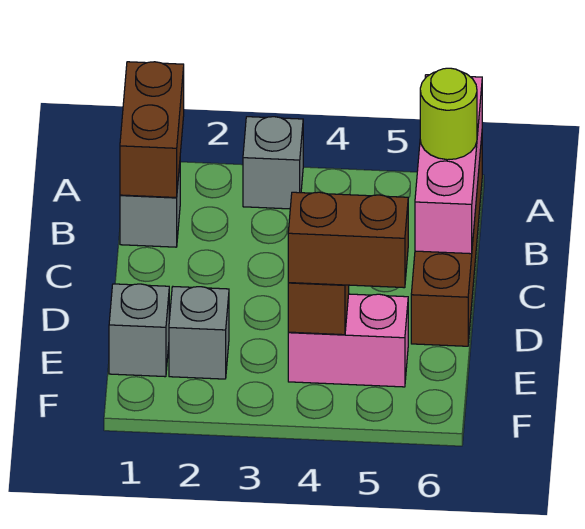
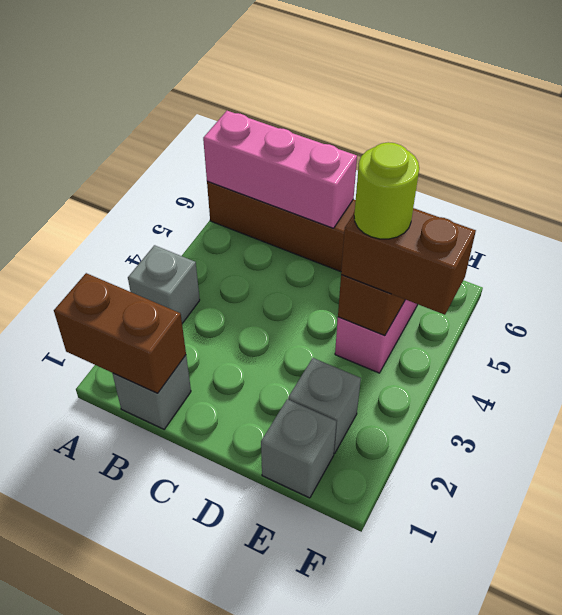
lime round brick B6 level 3 -> lime round brick E4 level 4
brown brick E4:E5 level 3 -> brown brick E4:F4 level 3

